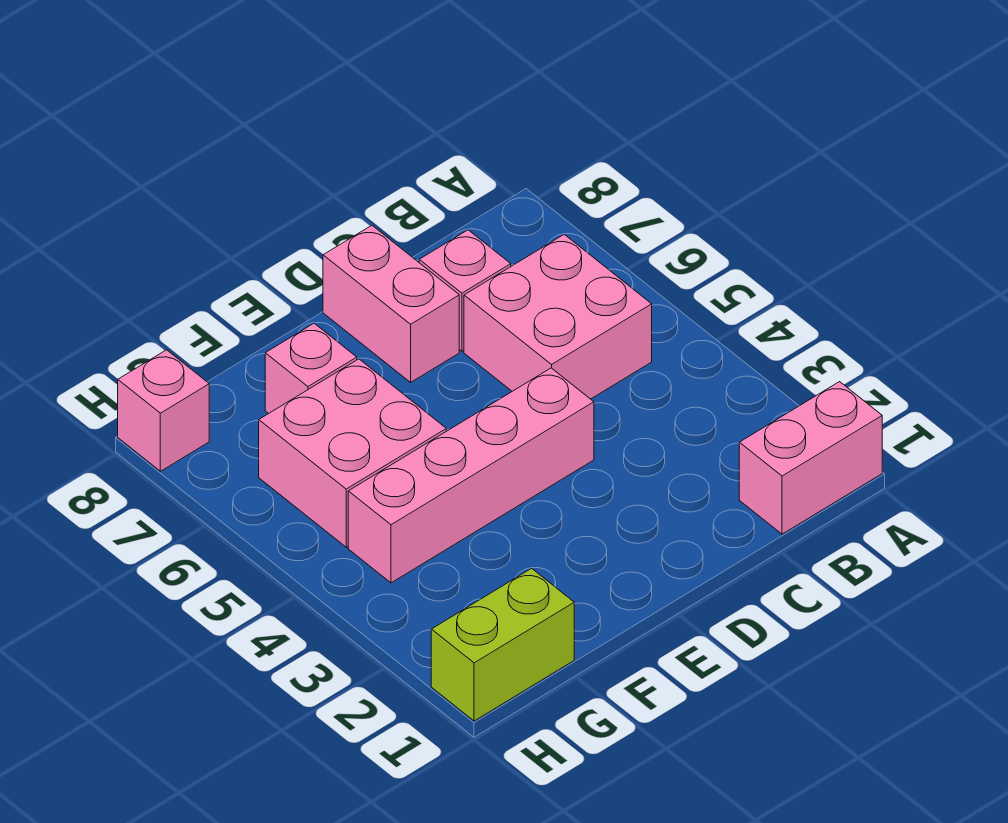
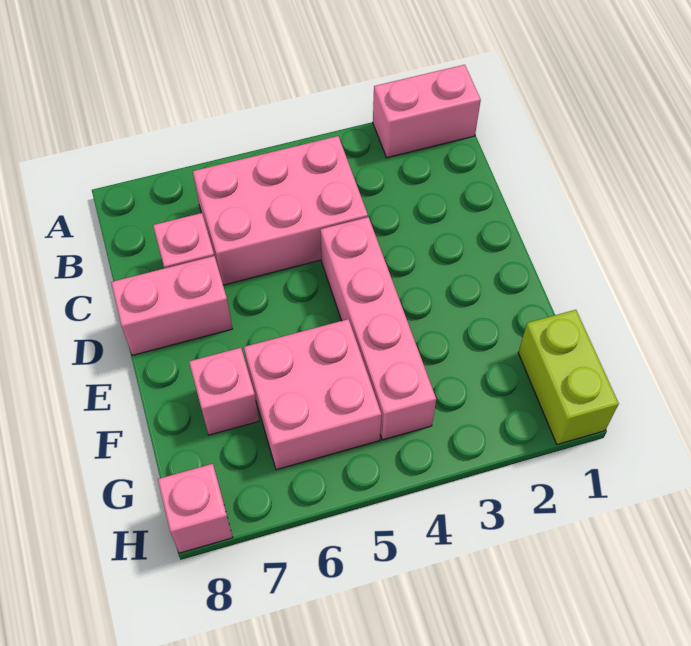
pink brick A1:B1 level 1 -> pink brick A1:A2 level 1
pink brick B5:C6 level 1 -> pink brick B4:C6 level 1

